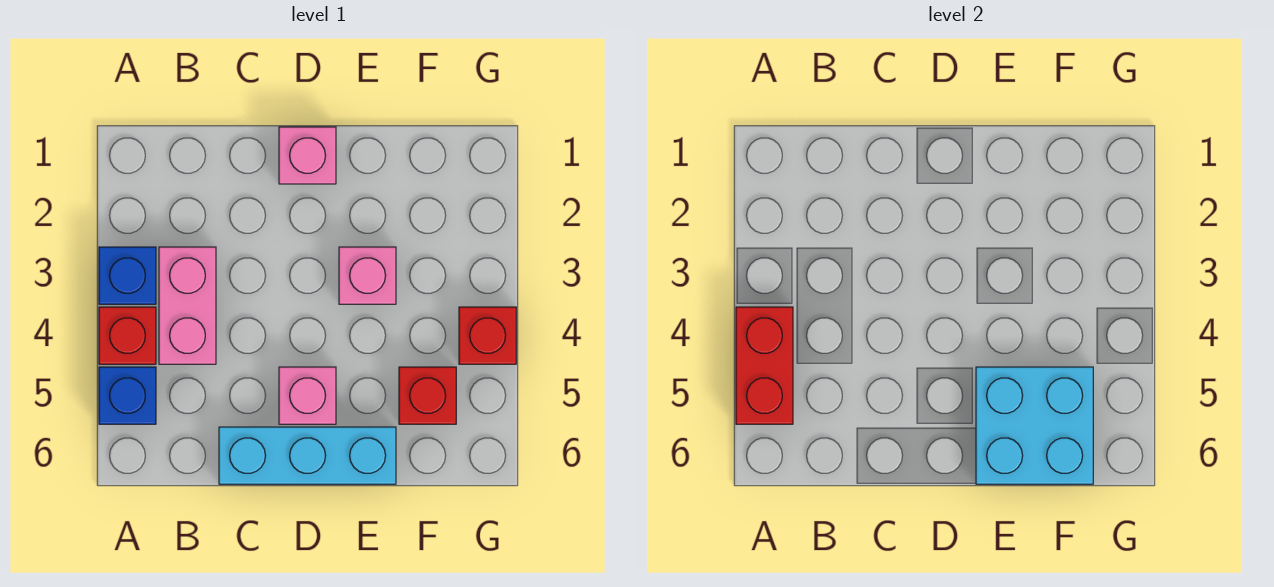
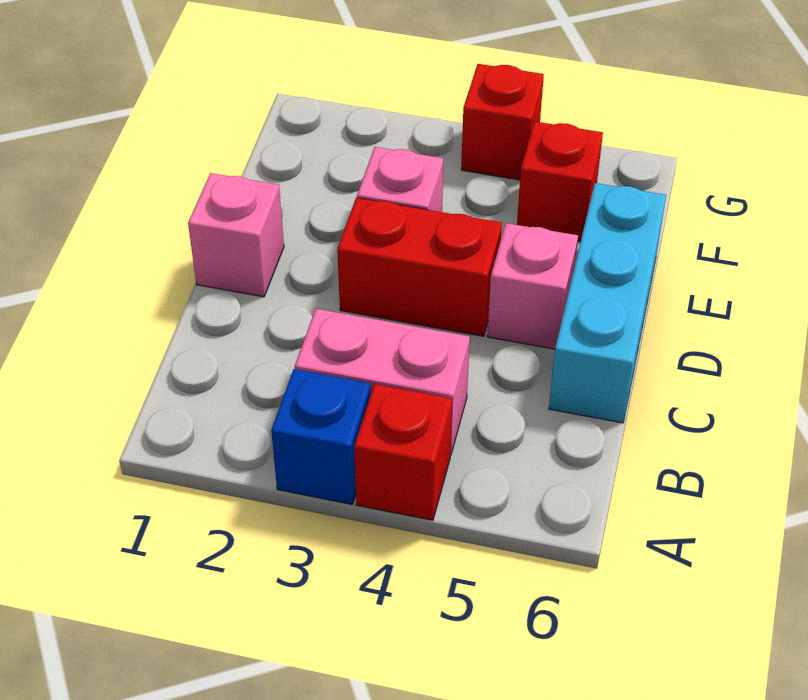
red brick A4:A5 level 2 -> red brick D3:D4 level 1
blue brick A5 level 1 -> none
cyan brick E5:F6 level 2 -> none

